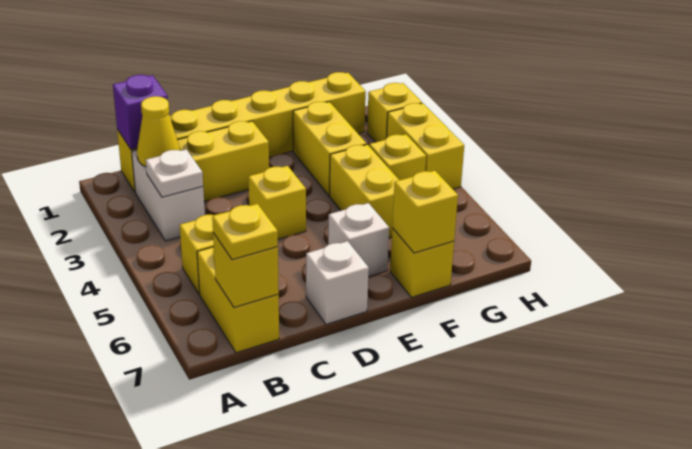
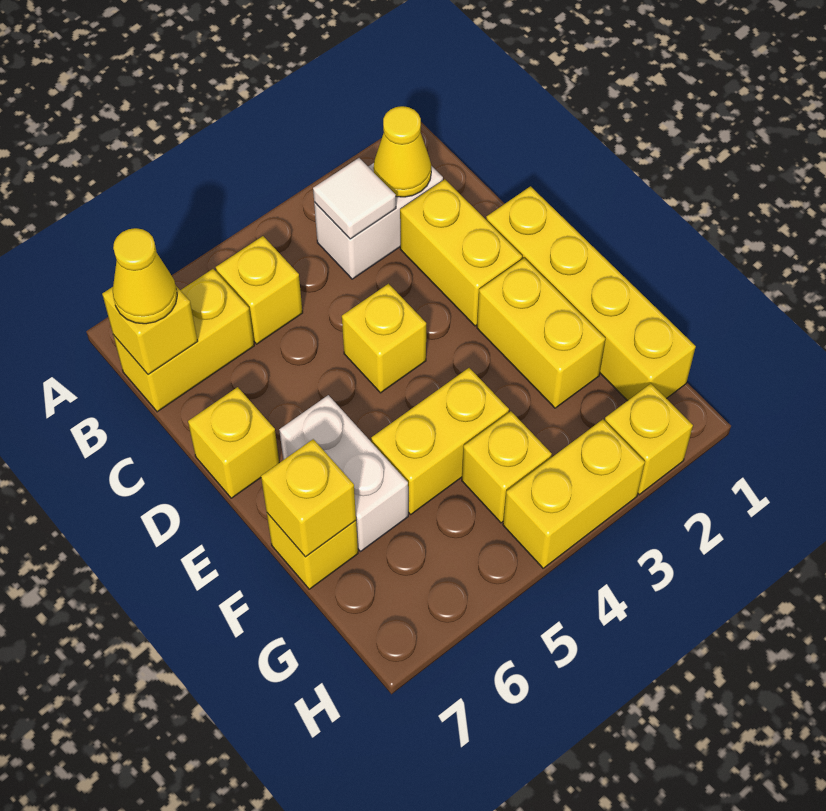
yellow brick B1:G1 level 1 -> yellow brick D1:G1 level 1
purple brick B1 level 2 -> none
white plate B3 level 2 -> white tile B3 level 2
yellow plate B7 level 3 -> yellow cone B7 level 3
white brick D7 level 1 -> yellow brick D7 level 1
white brick E6 level 1 -> white brick E6:F6 level 1
yellow brick F2:F3 level 1 -> yellow brick E2:F2 level 1

